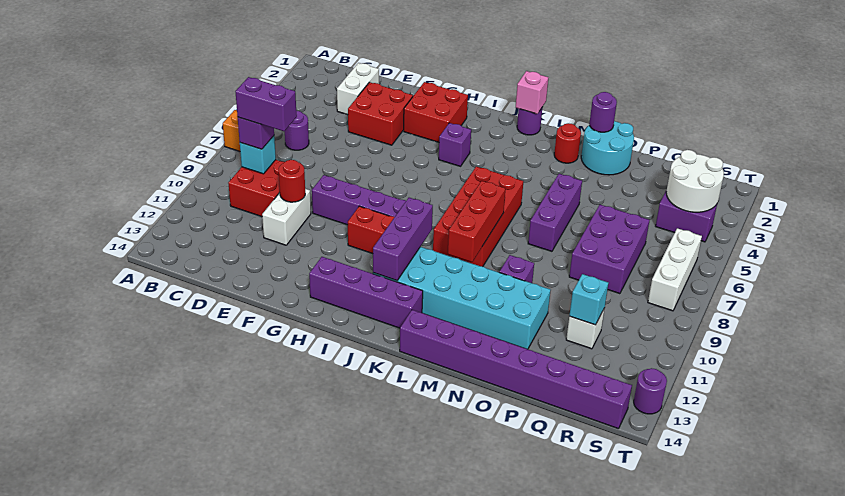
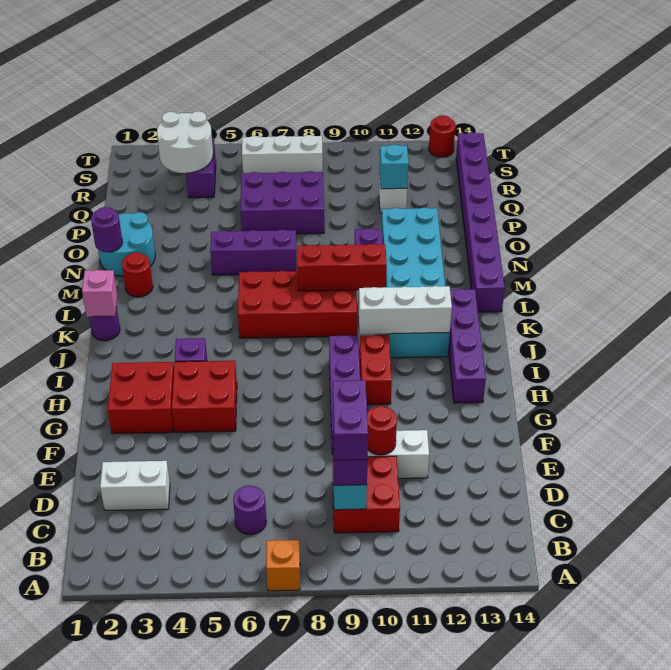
red brick E3:F4 level 1 -> red brick G4:H5 level 1
purple brick J10:J12 level 2 -> white brick J10:J12 level 2
purple round brick T13 level 1 -> red round brick T13 level 1

